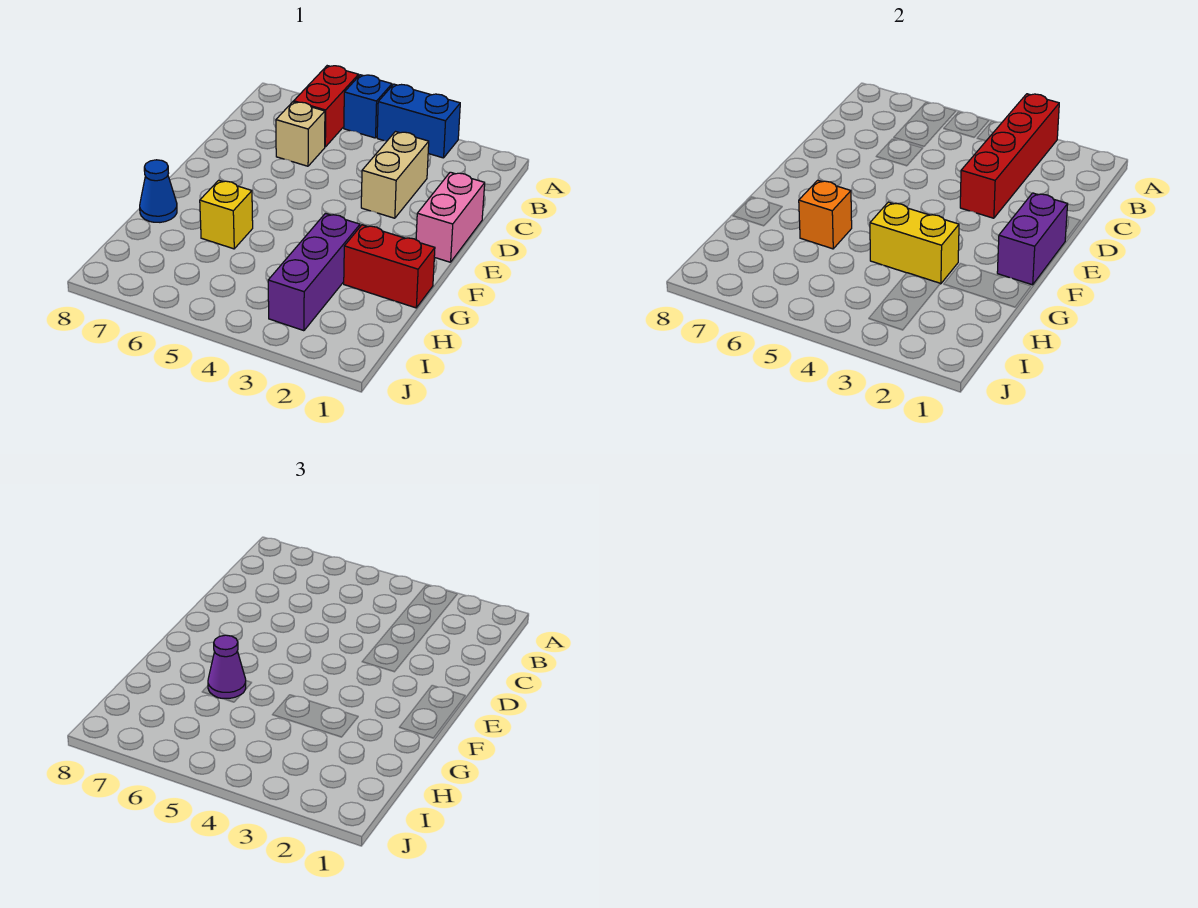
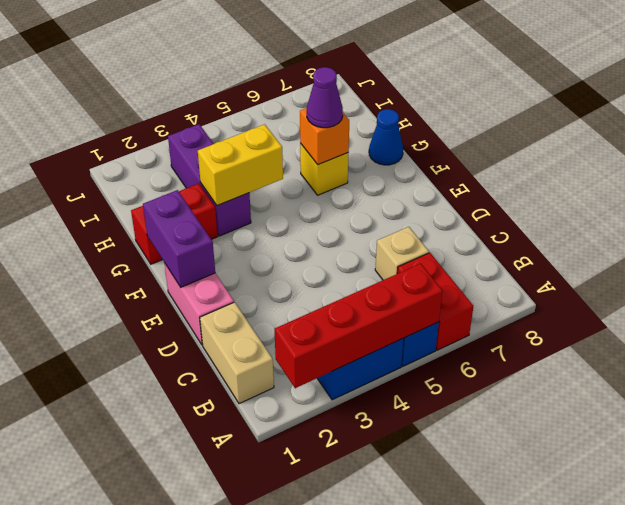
red brick A3:D3 level 2 -> red brick A2:A5 level 2
tan brick C3:D3 level 1 -> tan brick B1:C1 level 1

